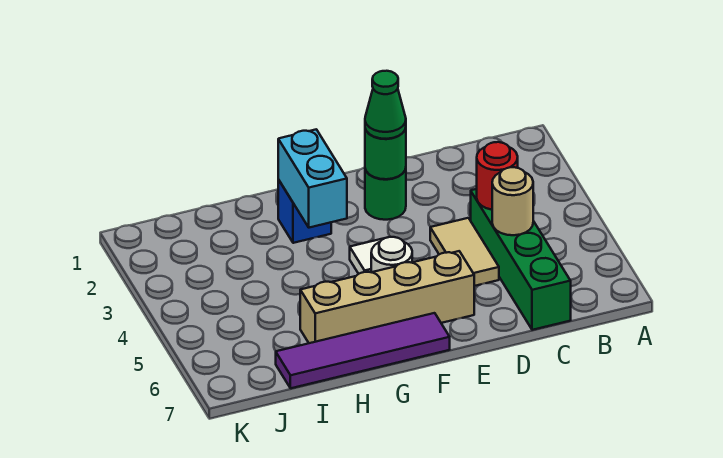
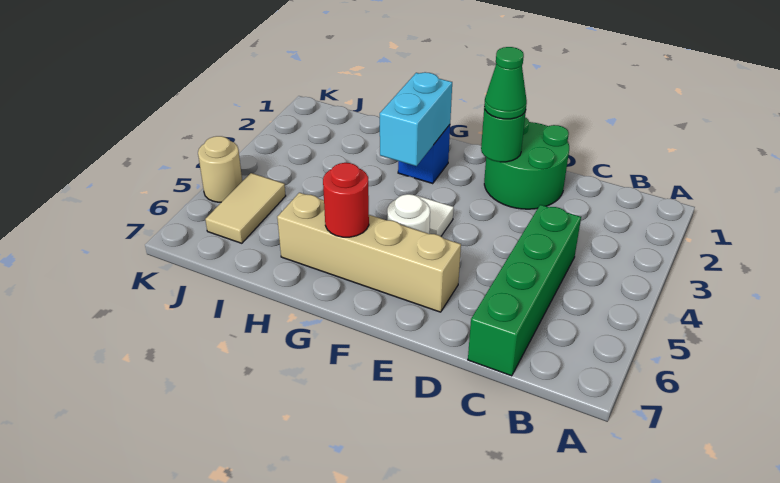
red round brick C4 level 2 -> red round brick G6 level 2
tan round brick C5 level 2 -> tan round brick K5 level 1
tan tile D4:D5 level 1 -> tan tile J5:J6 level 1
green round brick E2 level 1 -> green round brick D1:E2 level 1
purple tile F7:I7 level 1 -> none

